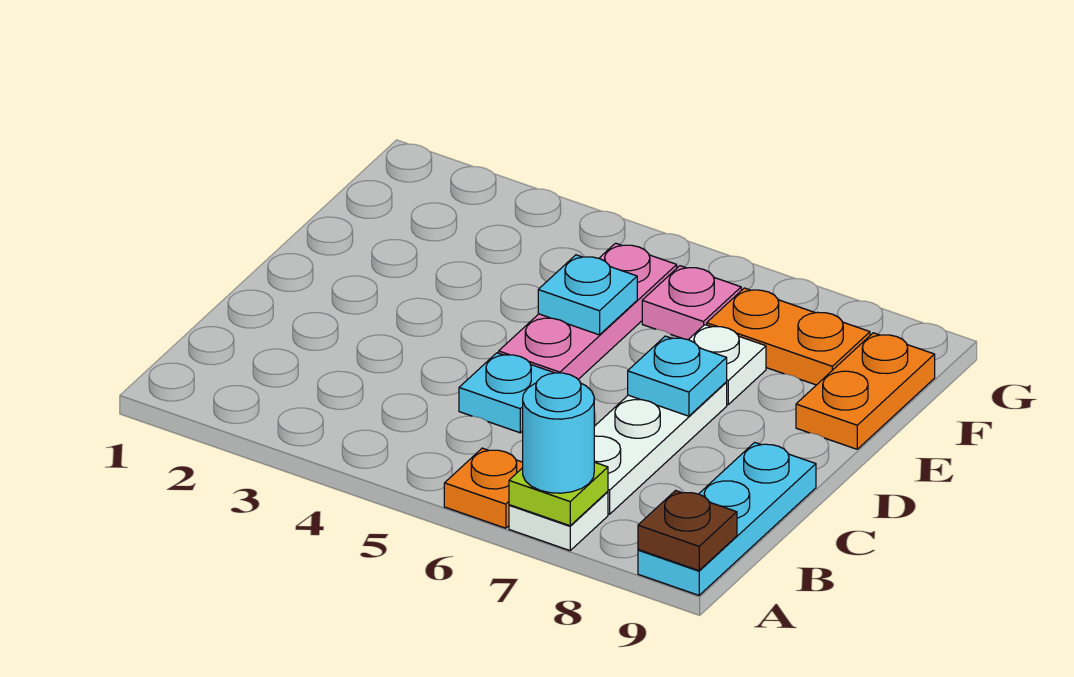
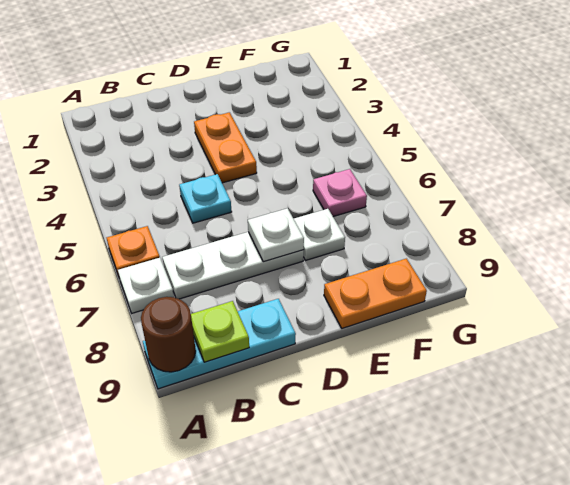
lime plate A7 level 2 -> lime plate B9 level 2
cyan round brick A7 level 3 -> none
brown plate A9 level 2 -> brown round brick A9 level 2
pink plate D5:F5 level 1 -> none
cyan plate D7 level 2 -> white plate D7 level 2
cyan plate E5 level 2 -> none
orange plate F7:F8 level 1 -> orange plate D3:D4 level 1

